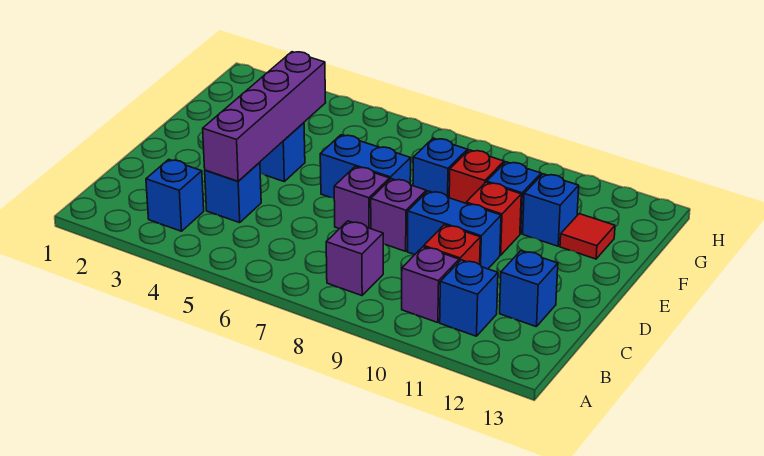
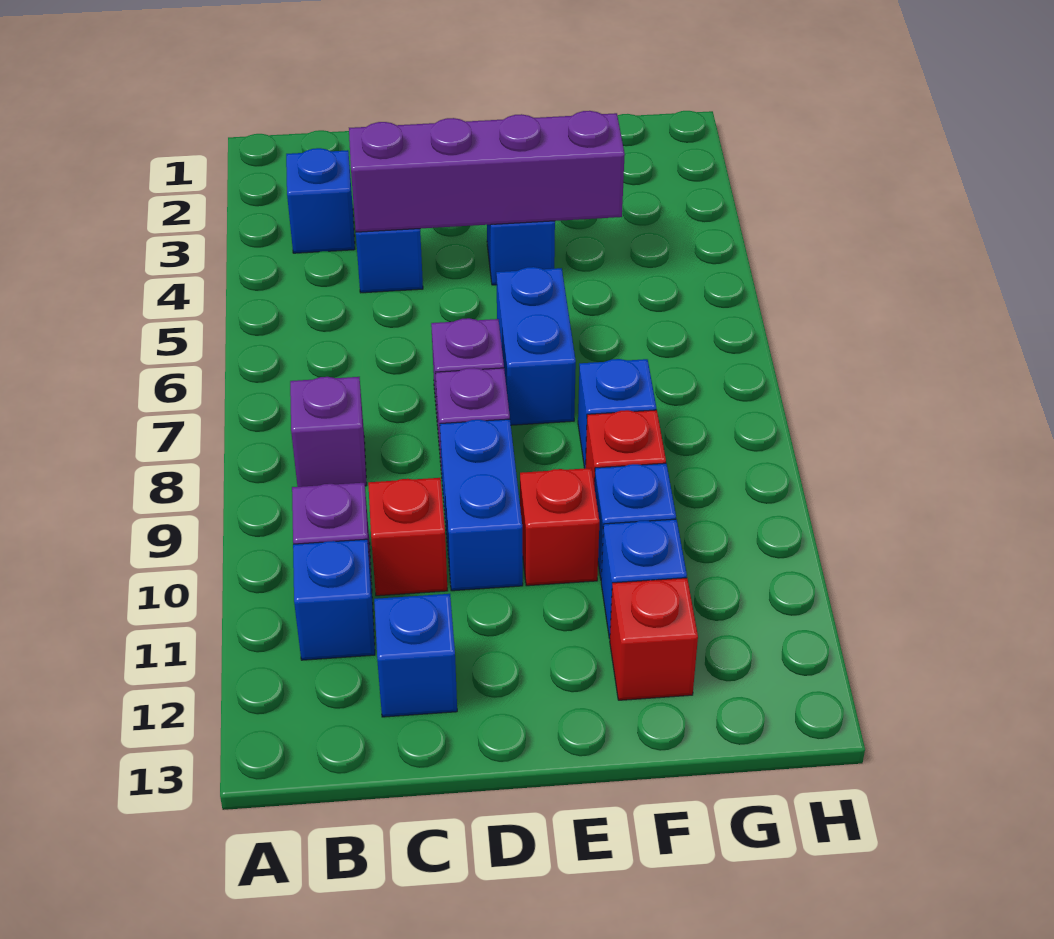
red tile F12 level 1 -> red brick F12 level 1

